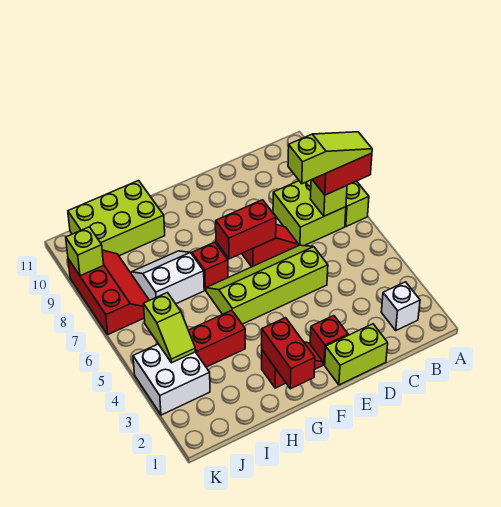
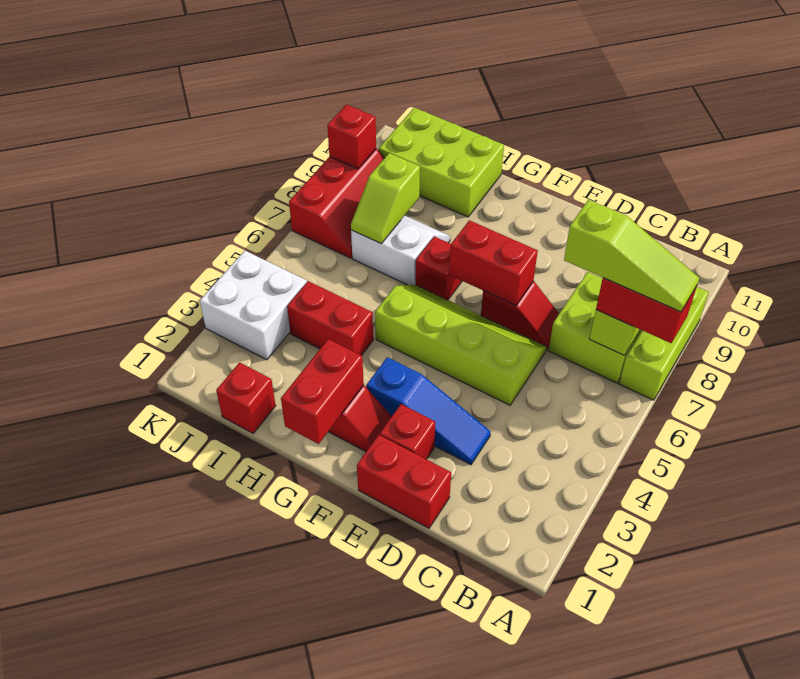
white brick B2 level 1 -> none
lime brick D1:E1 level 1 -> red brick D1:E1 level 1
none -> blue slope D3:F3 level 1 top F
none -> red brick I1 level 1
lime slope J4:J5 level 2 top 5 -> lime slope I7:I8 level 2 top 8
lime brick K9 level 2 -> red brick K9 level 2

